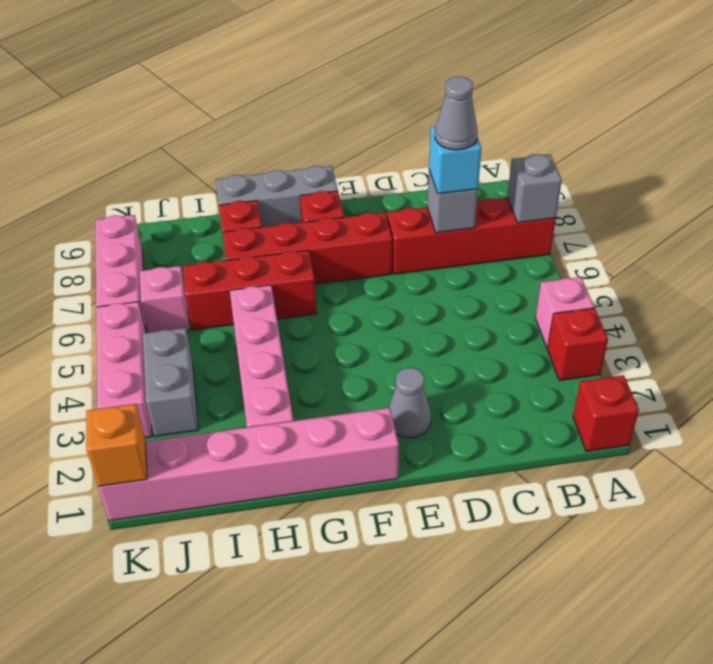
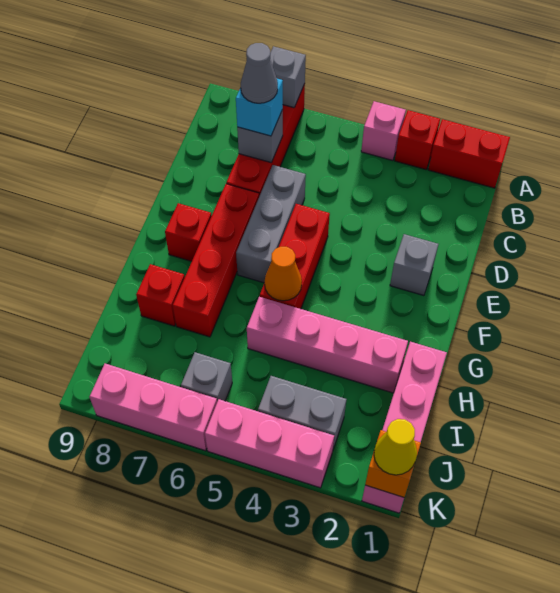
red brick A1 level 1 -> red brick A1:A2 level 1
grey cone E2 level 1 -> grey brick E2 level 1
pink brick F1:K1 level 1 -> pink brick H1:K1 level 1
grey brick F9:H9 level 1 -> grey brick D6:F6 level 1
none -> orange cone G5 level 2
red brick G6:I6 level 1 -> red brick E5:G5 level 1
pink brick J6 level 1 -> grey brick J6 level 1
none -> yellow cone K1 level 3

